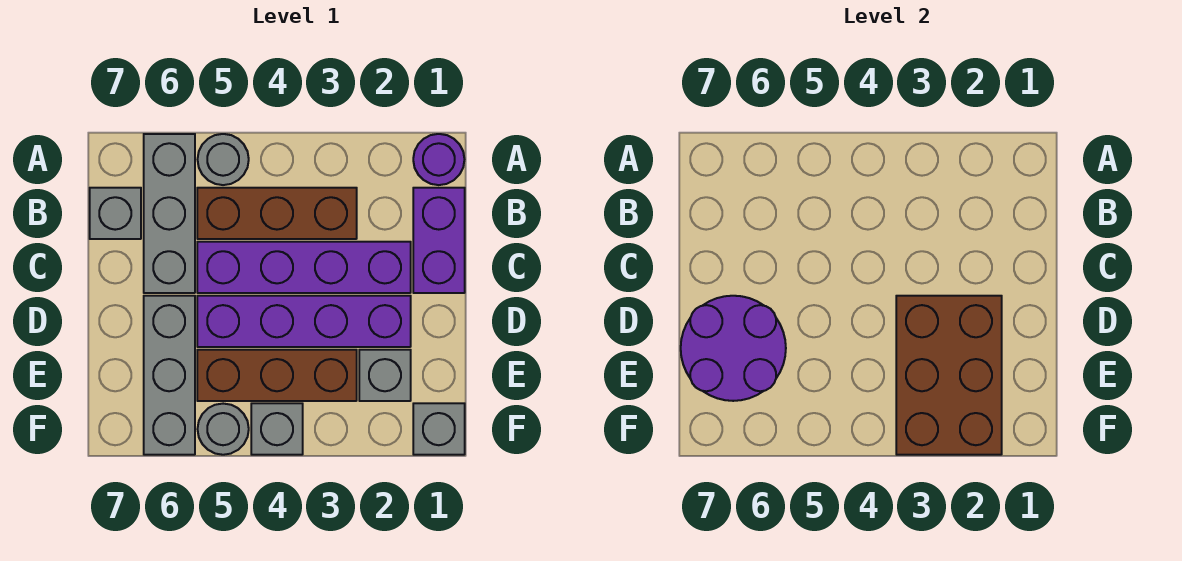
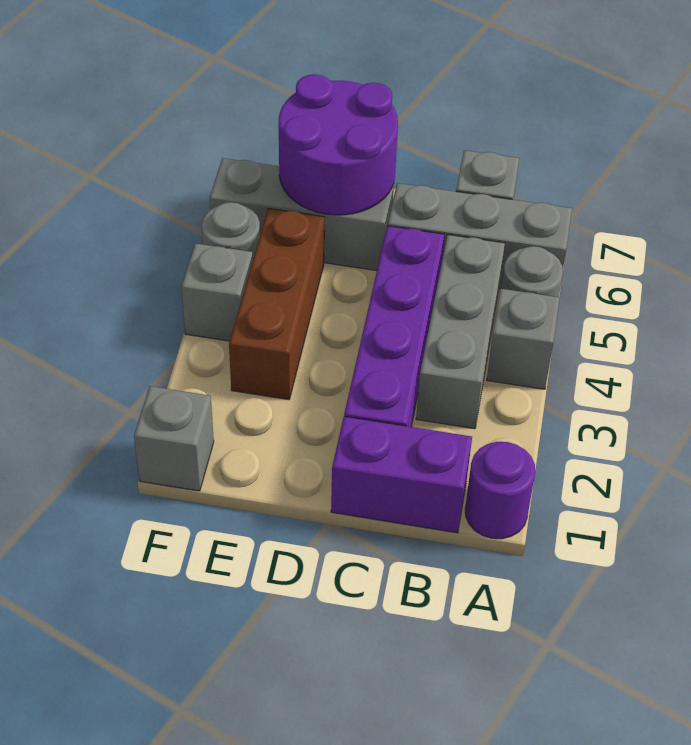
brown brick B3:B5 level 1 -> grey brick B3:B5 level 1
purple brick D2:D5 level 1 -> none
brown brick D2:F3 level 2 -> none
grey brick E2 level 1 -> grey brick A4 level 1

